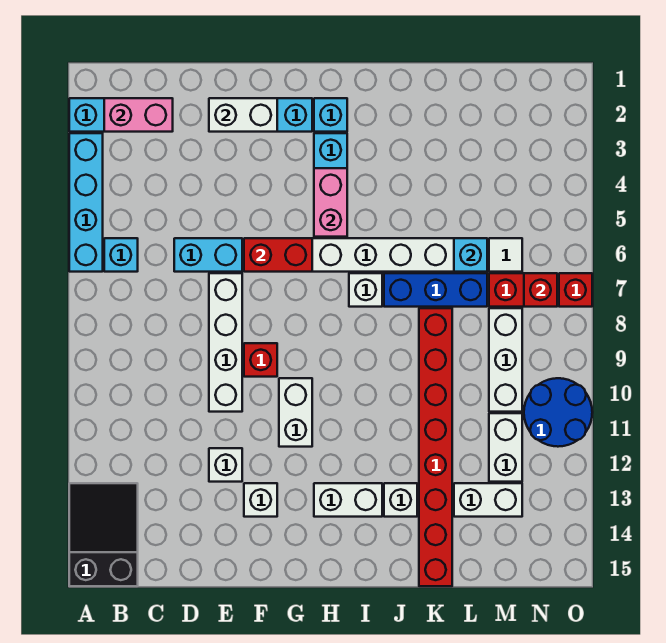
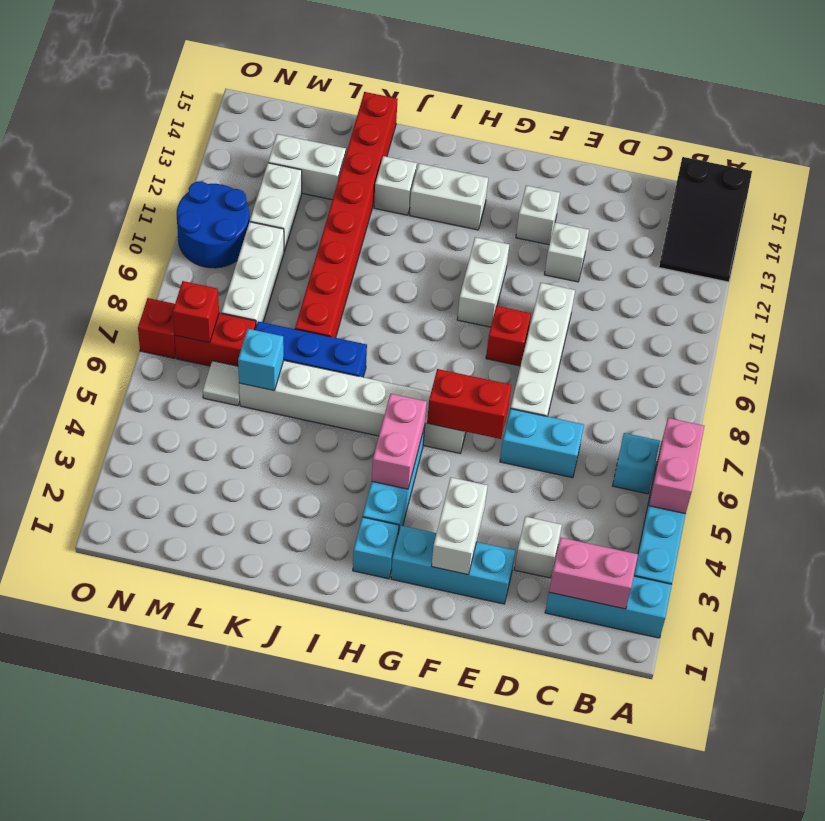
none -> pink brick A5:A6 level 2
white brick E2:F2 level 2 -> white brick F2:F3 level 2
white brick I7 level 1 -> white brick D3 level 1

